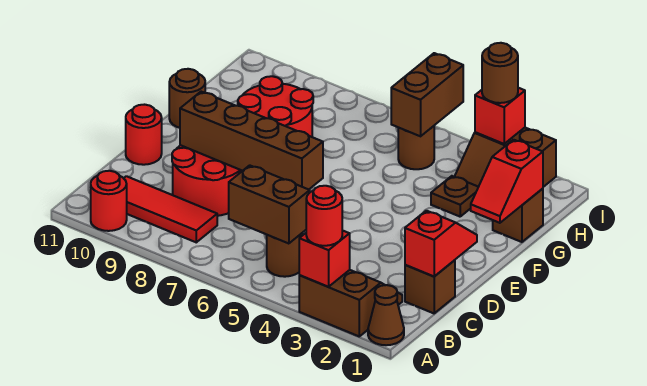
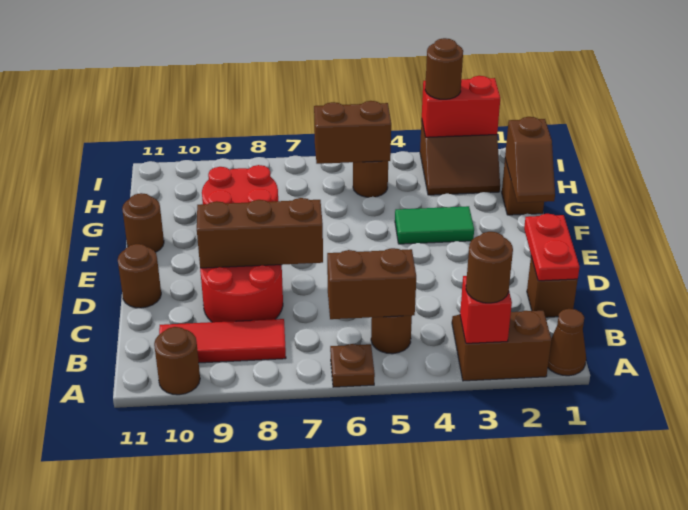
red round brick A3 level 3 -> brown round brick A3 level 3
red round brick A10 level 1 -> brown round brick A10 level 1
red slope C1:D1 level 2 top C -> red plate C1:D1 level 2
brown brick D6:D9 level 2 -> brown brick D7:D9 level 2
red round brick D11 level 1 -> brown round brick D11 level 1
red slope F1:G1 level 2 top G -> brown slope F1:G1 level 2 top G
none -> green tile F3:F4 level 1
brown plate G3 level 1 -> brown plate A6 level 1
brown brick H5:I5 level 2 -> brown brick H5:H6 level 2
red brick I3 level 2 -> red brick I2:I3 level 2

